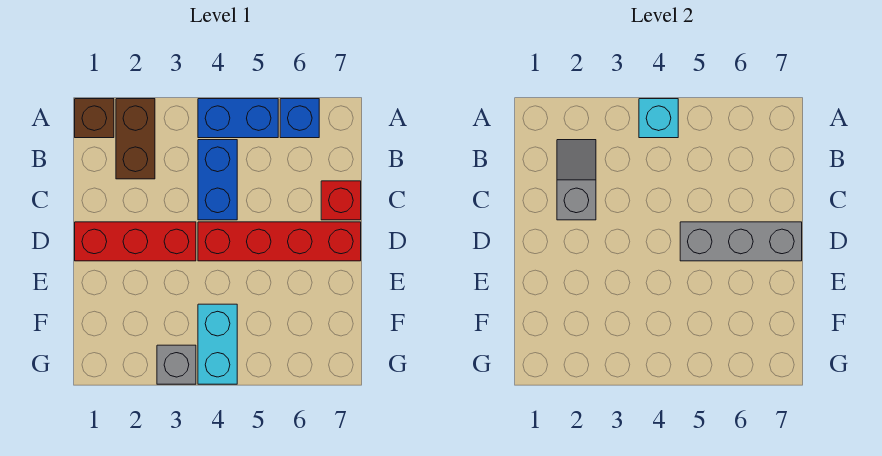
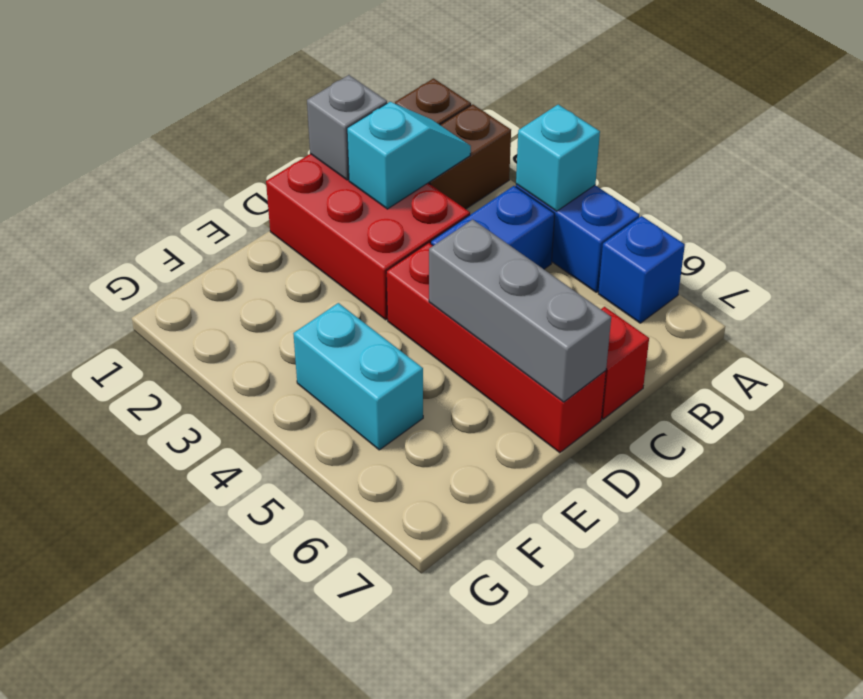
grey slope B2:C2 level 2 top C -> cyan slope B2:C2 level 2 top C
red brick D1:D3 level 1 -> red brick C1:D3 level 1
cyan brick F4:G4 level 1 -> cyan brick F4:F5 level 1
grey brick G3 level 1 -> grey brick C1 level 2

